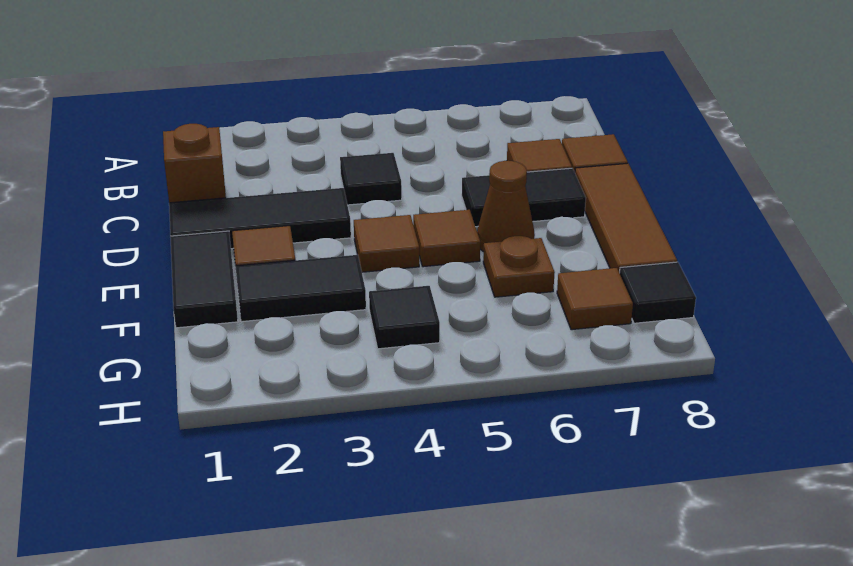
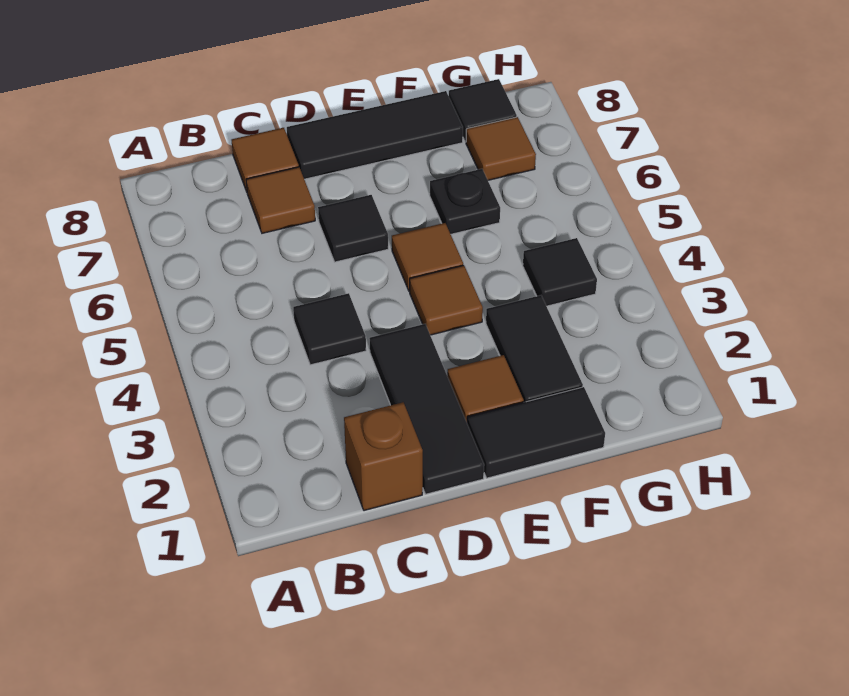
black tile D6:D7 level 1 -> black tile D6 level 1
brown tile D8:F8 level 1 -> black tile D8:F8 level 1
brown cone E6 level 1 -> none
brown plate F6 level 1 -> black plate F6 level 1

